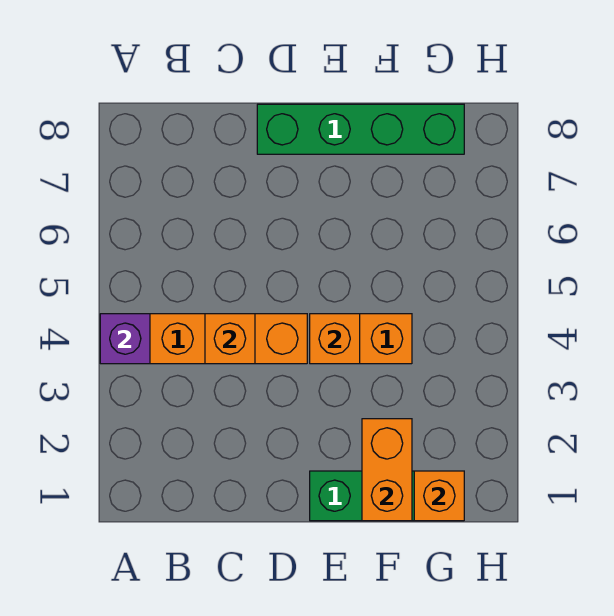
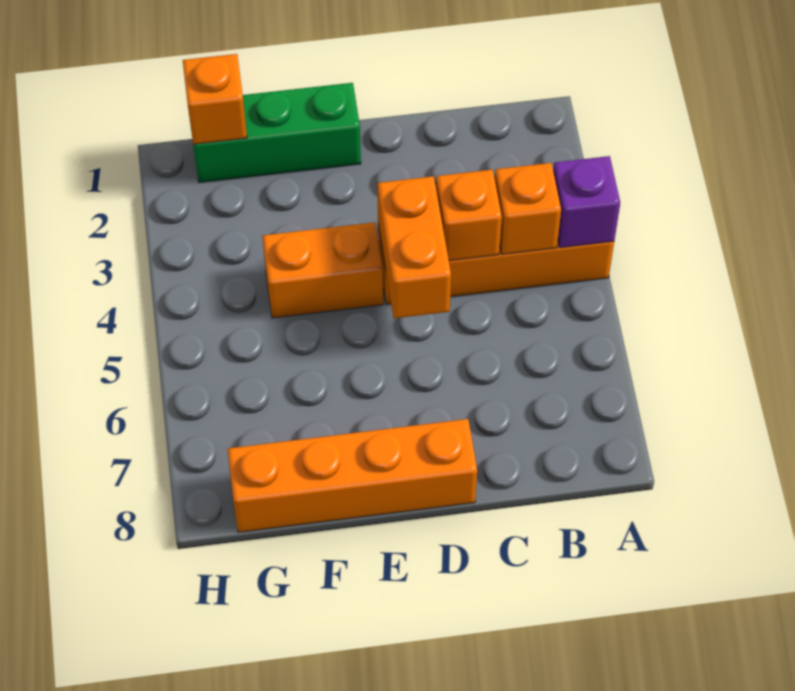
green brick D8:G8 level 1 -> orange brick D8:G8 level 1
orange brick E4 level 2 -> orange brick B4 level 2
orange brick F1:F2 level 2 -> orange brick D4:D5 level 2

